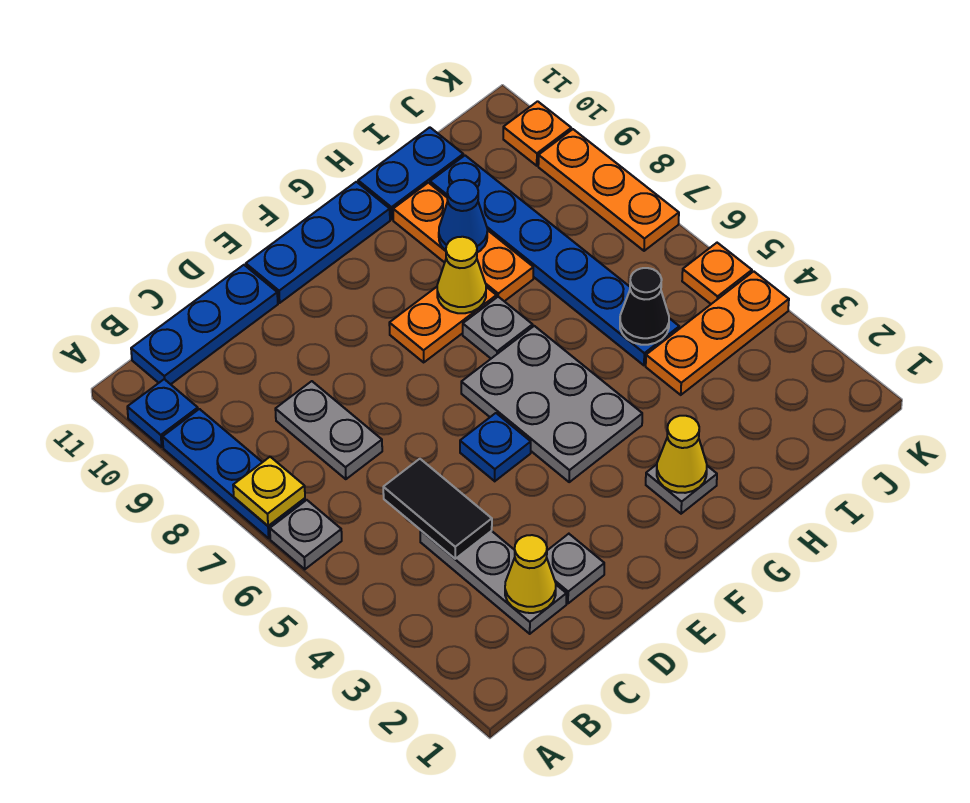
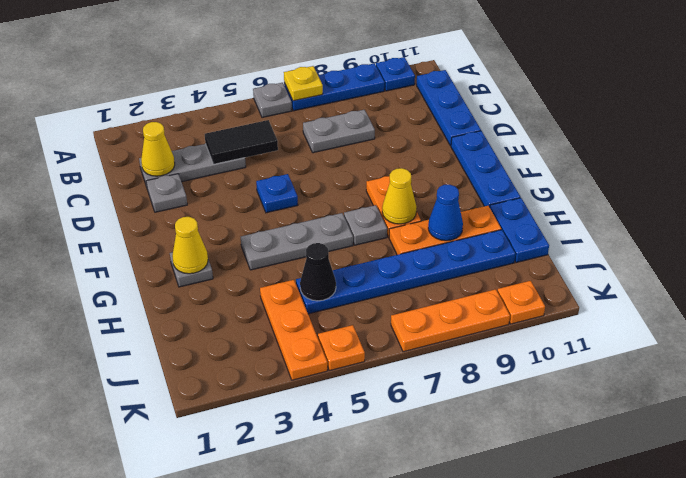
grey plate F4:G6 level 1 -> grey plate G4:G6 level 1

